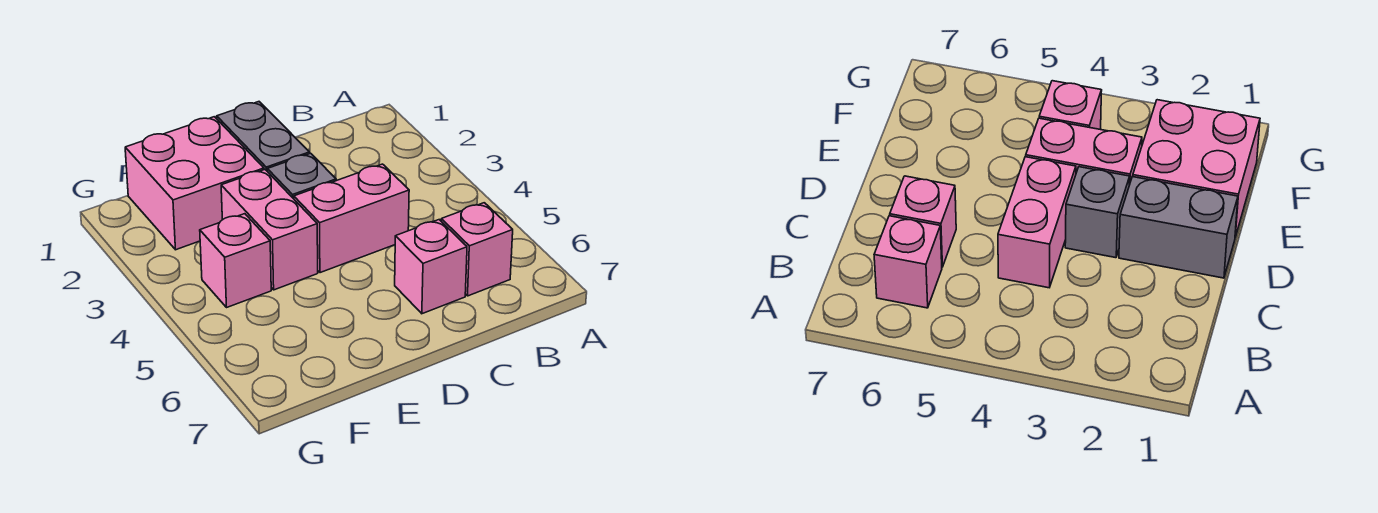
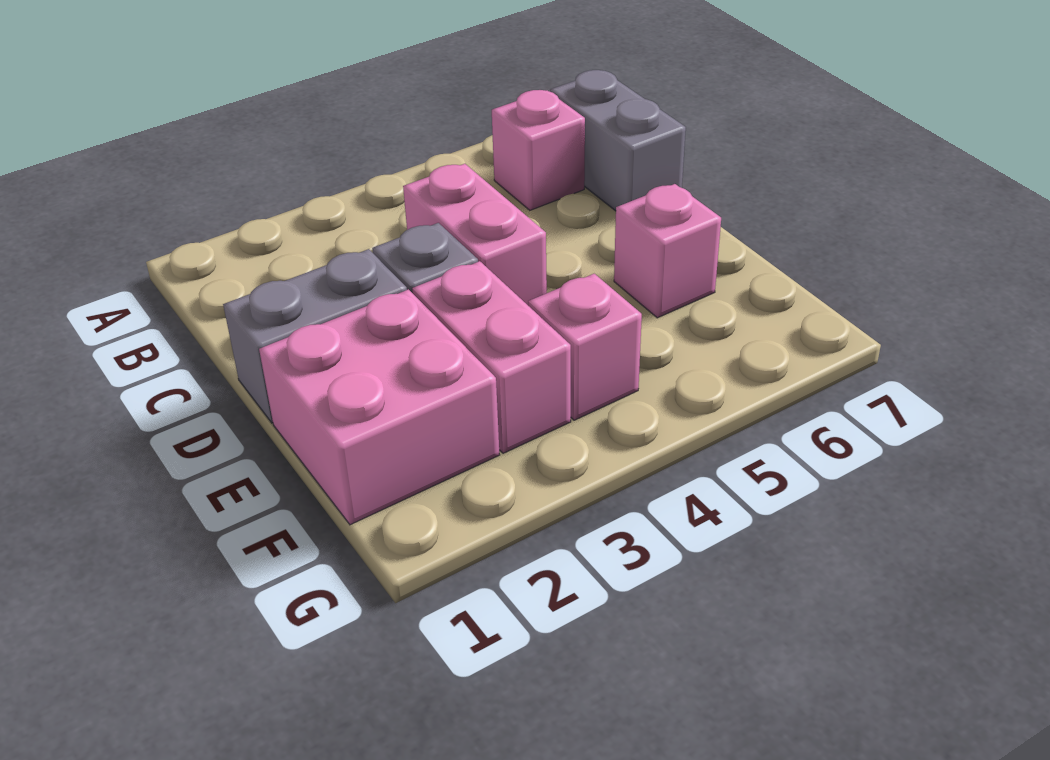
none -> grey brick B7:C7 level 1
pink brick C6 level 1 -> pink brick E6 level 1
pink brick E3:E4 level 1 -> pink brick E3:F3 level 1

